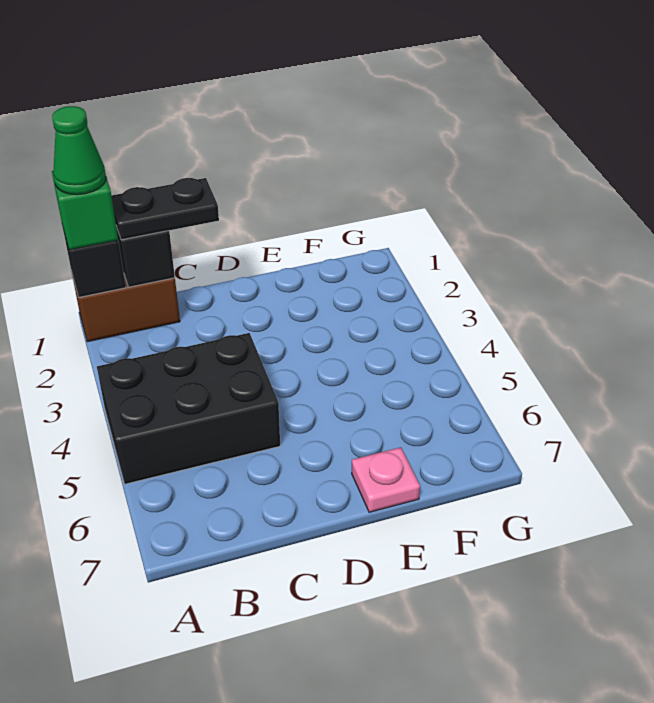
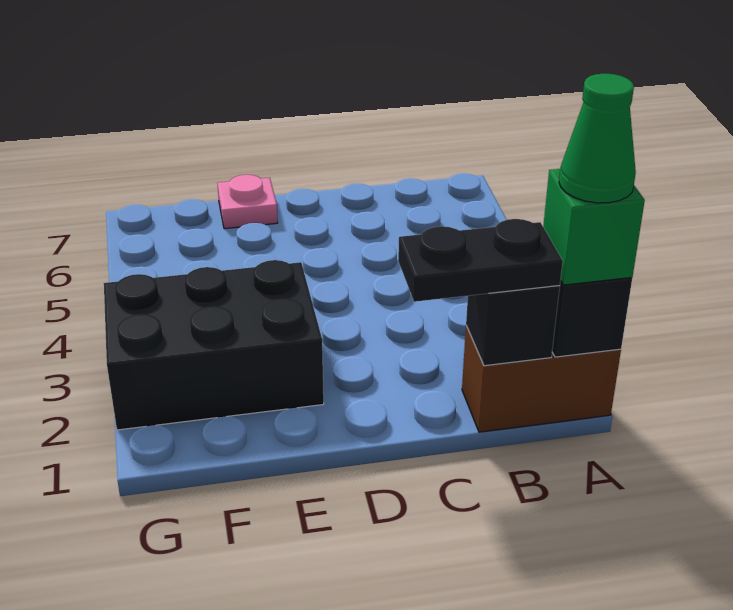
black brick A4:C5 level 1 -> black brick E2:G3 level 1

